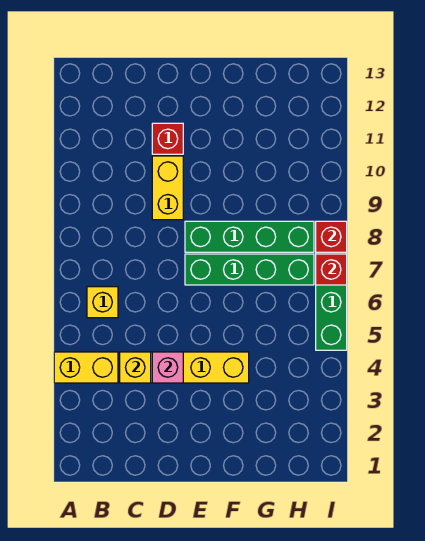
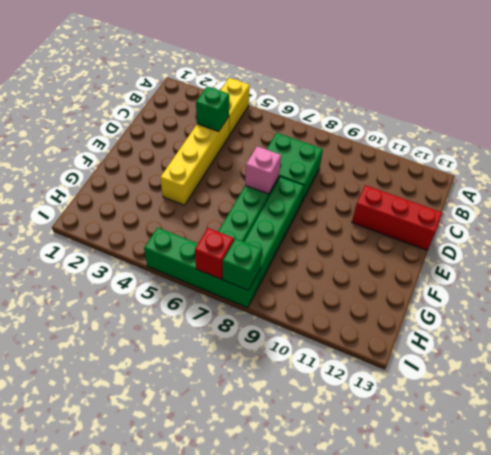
yellow brick B6 level 1 -> none
yellow brick C4 level 2 -> green brick C4 level 2
none -> green brick C7:D8 level 1
pink brick D4 level 2 -> pink brick E7 level 2
yellow brick D9:D10 level 1 -> none
red brick D11 level 1 -> red brick D11:D13 level 1
red brick I8 level 2 -> green brick I8 level 2

